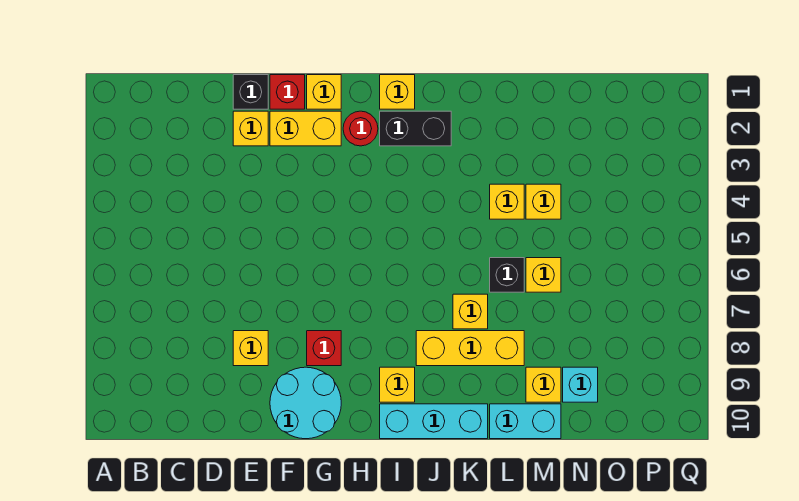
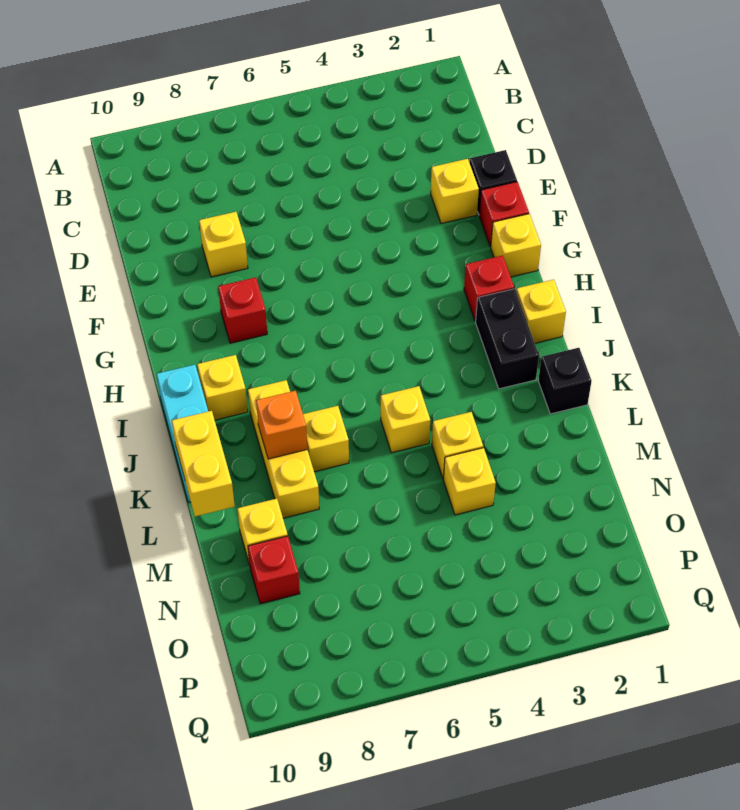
yellow brick F2:G2 level 1 -> yellow brick K10:L10 level 2
cyan round brick F9:G10 level 1 -> none
red round brick H2 level 1 -> red brick H2 level 1
none -> orange brick K8 level 2
black brick L6 level 1 -> black brick K1 level 1
cyan brick L10:M10 level 1 -> none
yellow brick M6 level 1 -> yellow brick K5 level 1
cyan brick N9 level 1 -> red brick N9 level 1

